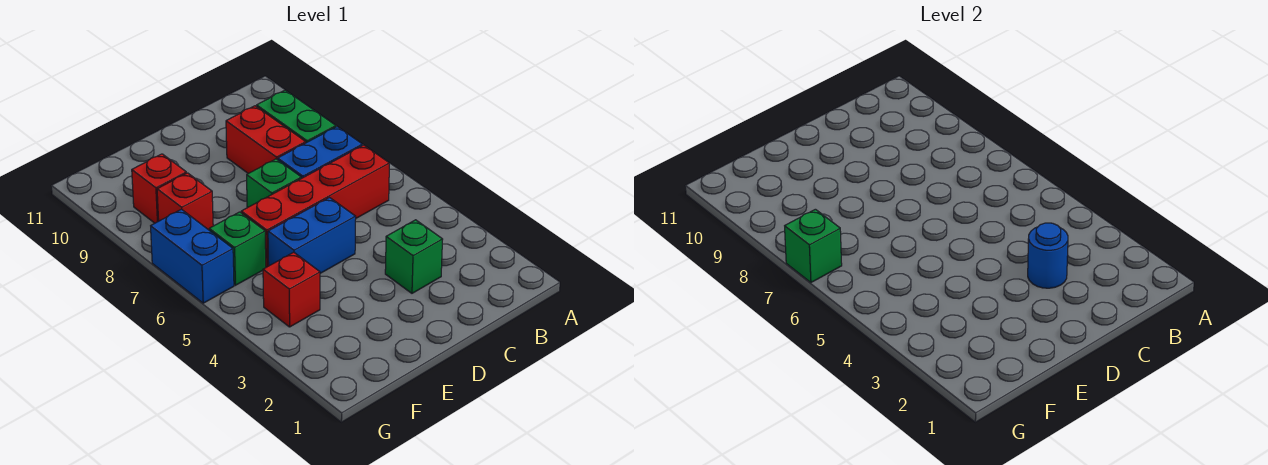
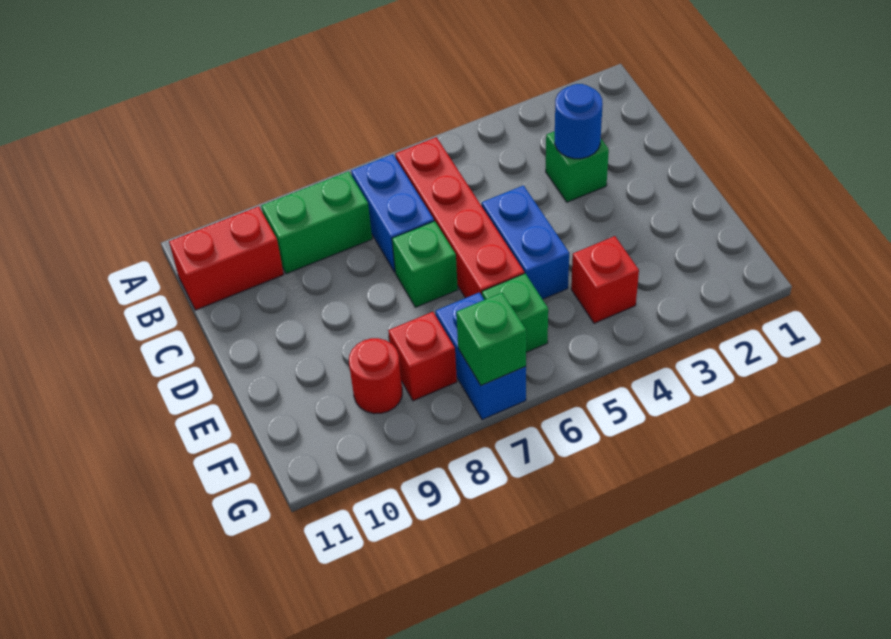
red brick C8:C9 level 1 -> red brick B10:B11 level 1
red brick F9 level 1 -> red round brick F9 level 1
blue brick G6:G7 level 1 -> blue brick F7:G7 level 1

